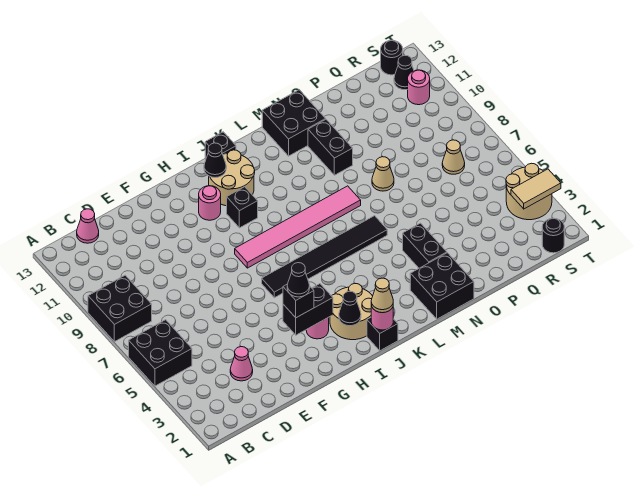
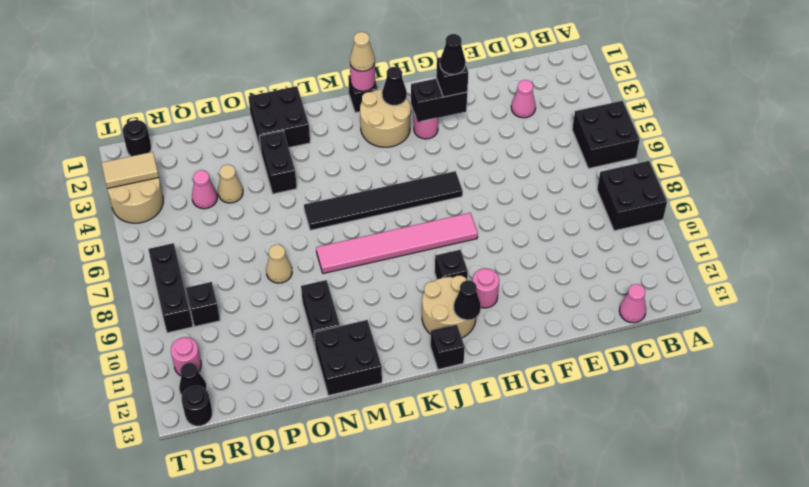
none -> pink cone Q4 level 1
tan cone R7 level 1 -> tan cone P4 level 1
none -> black brick R9 level 1
none -> black brick S7:S9 level 1

